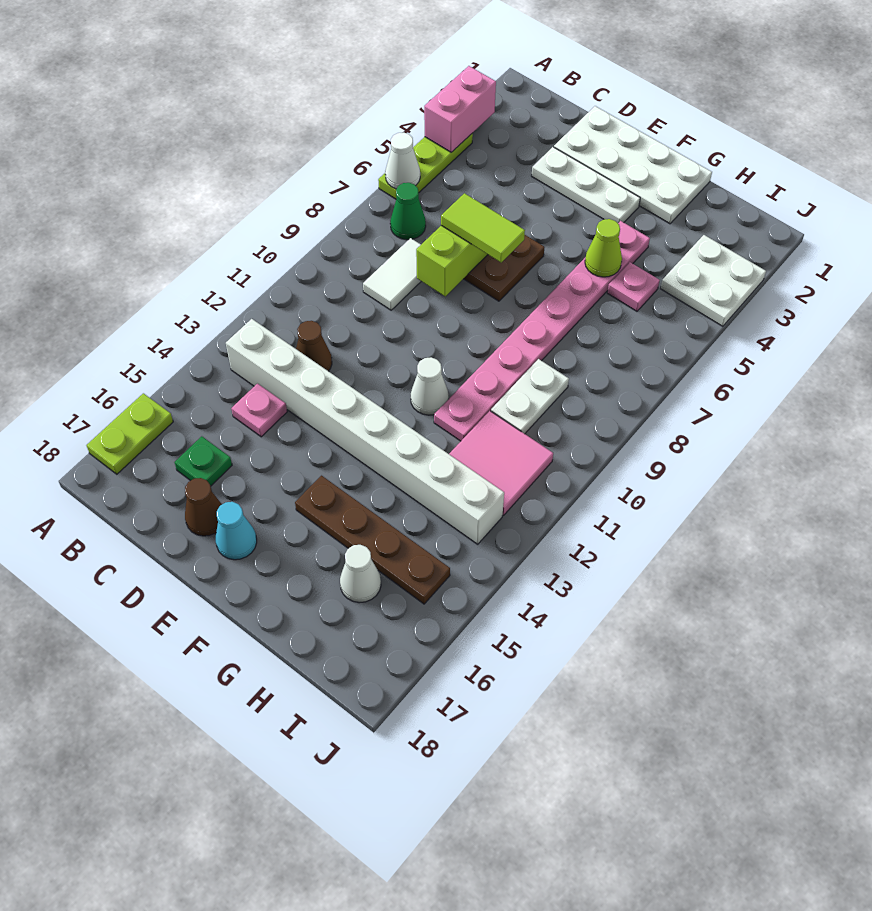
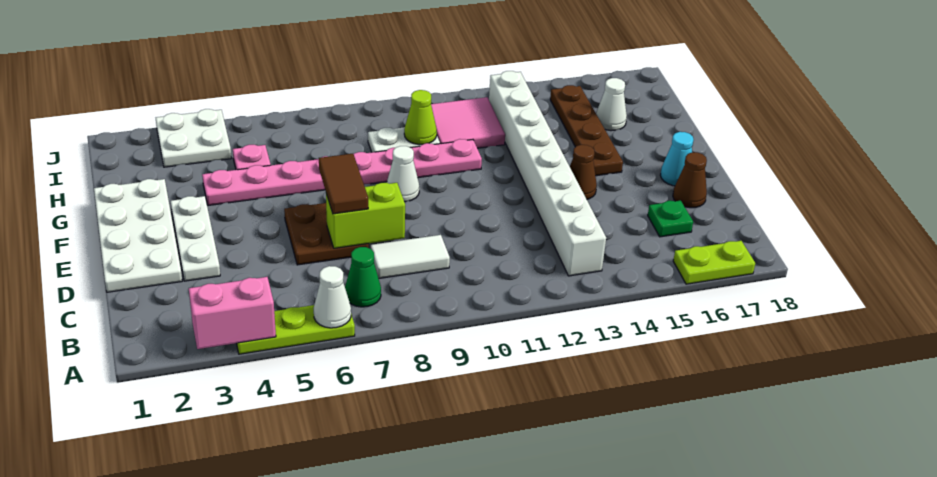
brown cone C12 level 1 -> brown cone E14 level 1
pink plate C14 level 1 -> none
lime tile D7:E7 level 3 -> brown tile D7:E7 level 3
white cone F11 level 1 -> white cone F9 level 1
lime cone G5 level 2 -> lime cone H10 level 2

